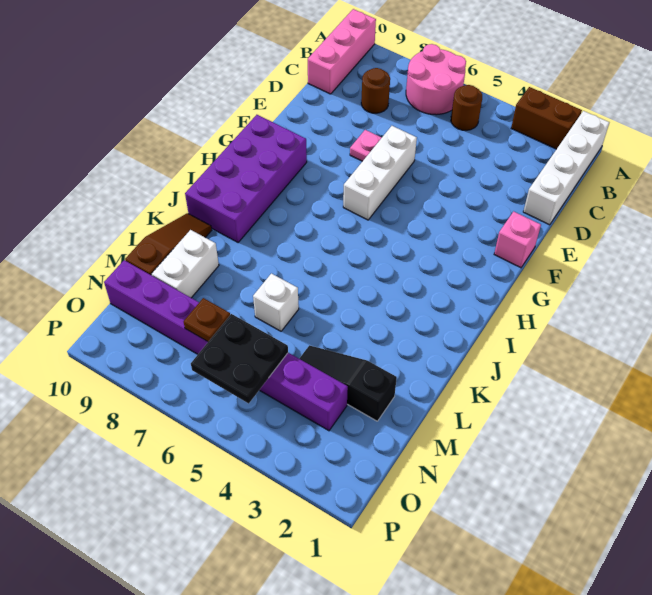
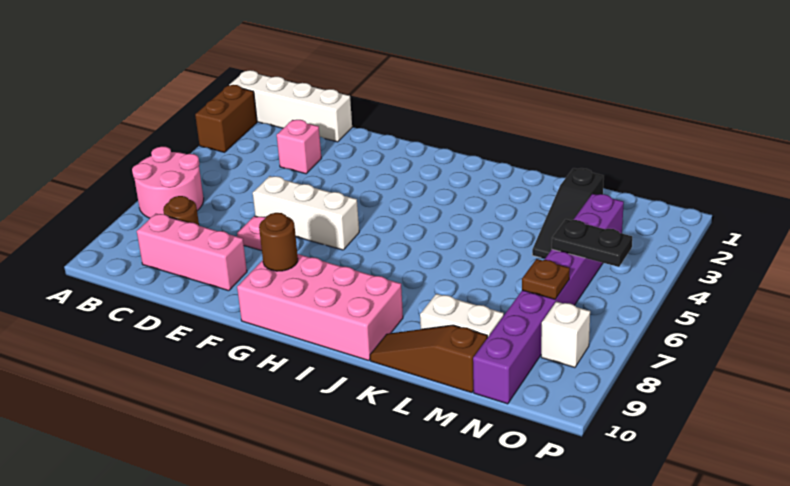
pink brick A10:C10 level 1 -> pink brick C9:E9 level 1
brown round brick B5 level 1 -> brown round brick G9 level 2
pink brick F1 level 1 -> pink brick D3 level 1
purple brick G9:J10 level 1 -> pink brick G9:J10 level 1
white brick L6 level 1 -> white brick O8 level 1
black plate N5:O6 level 2 -> black plate N5:O5 level 2

